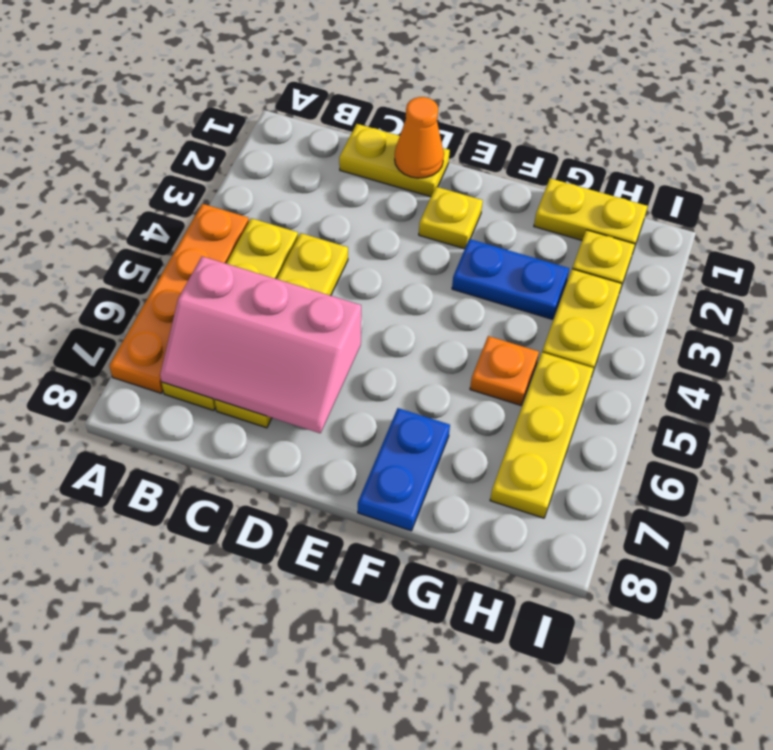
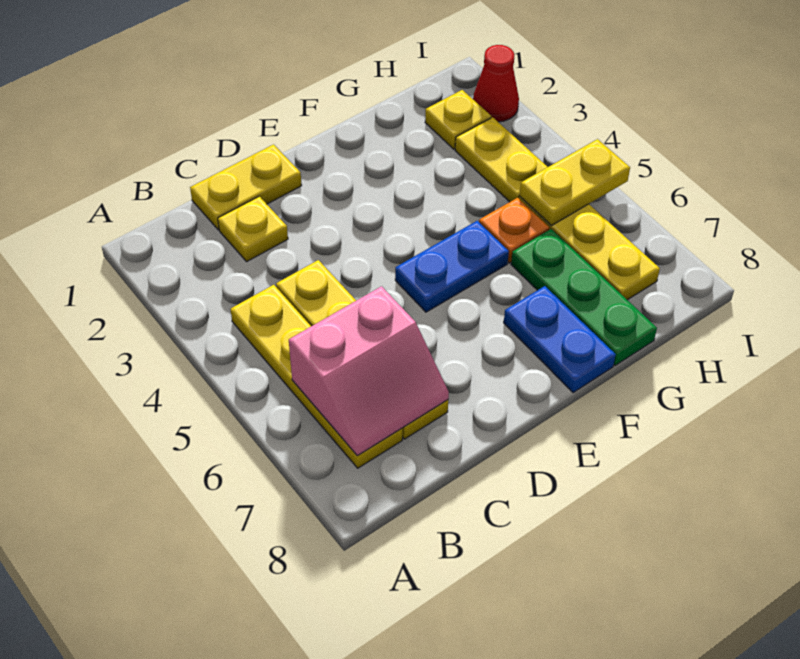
orange plate A4:A7 level 1 -> none
pink slope B6:D7 level 2 top 6 -> pink slope B6:C7 level 2 top 6
orange cone D1 level 2 -> none
yellow plate E2 level 1 -> yellow plate C2 level 1
blue plate F3:G3 level 1 -> blue plate E5:F5 level 1
yellow plate G1:H1 level 1 -> yellow plate H5:I5 level 2
none -> green plate G6:G8 level 1
none -> red cone I2 level 1

